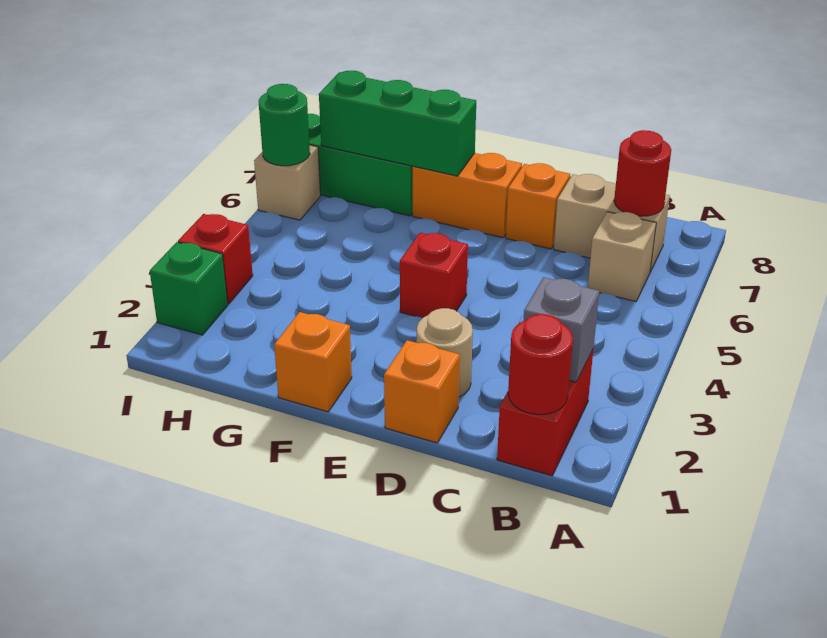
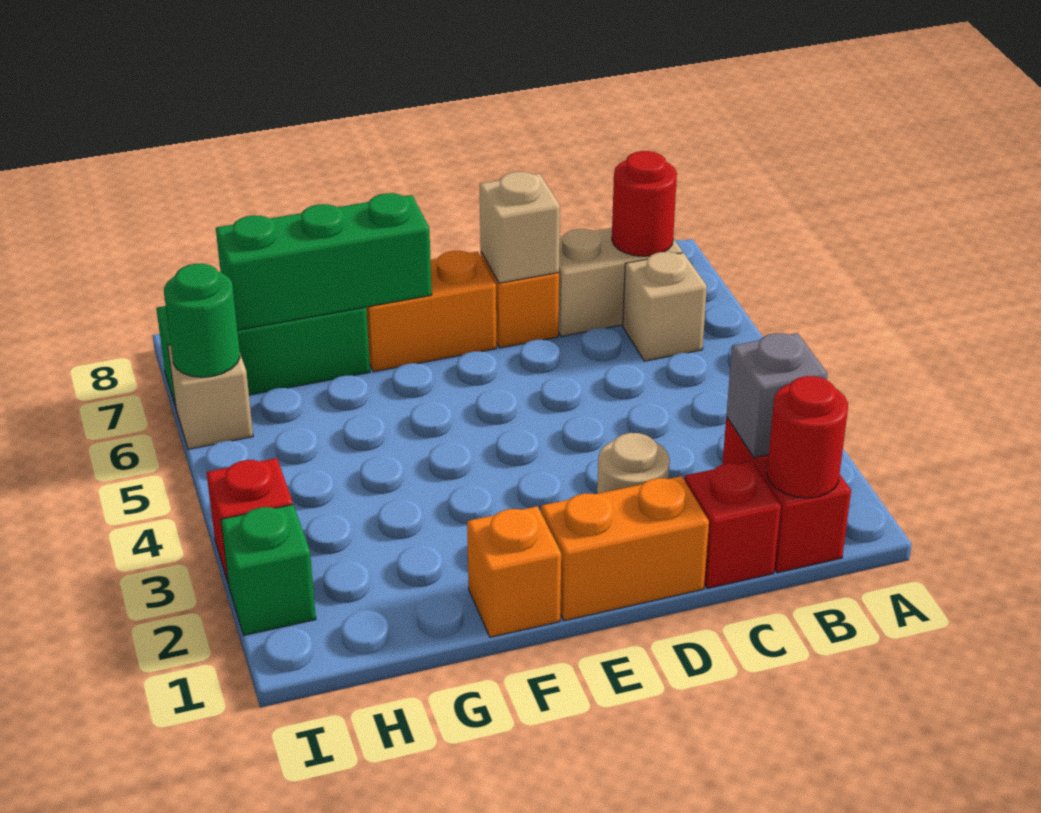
orange brick D1 level 1 -> orange brick D1:E1 level 1
none -> tan brick D7 level 2
red brick E4 level 1 -> red brick C1 level 1

